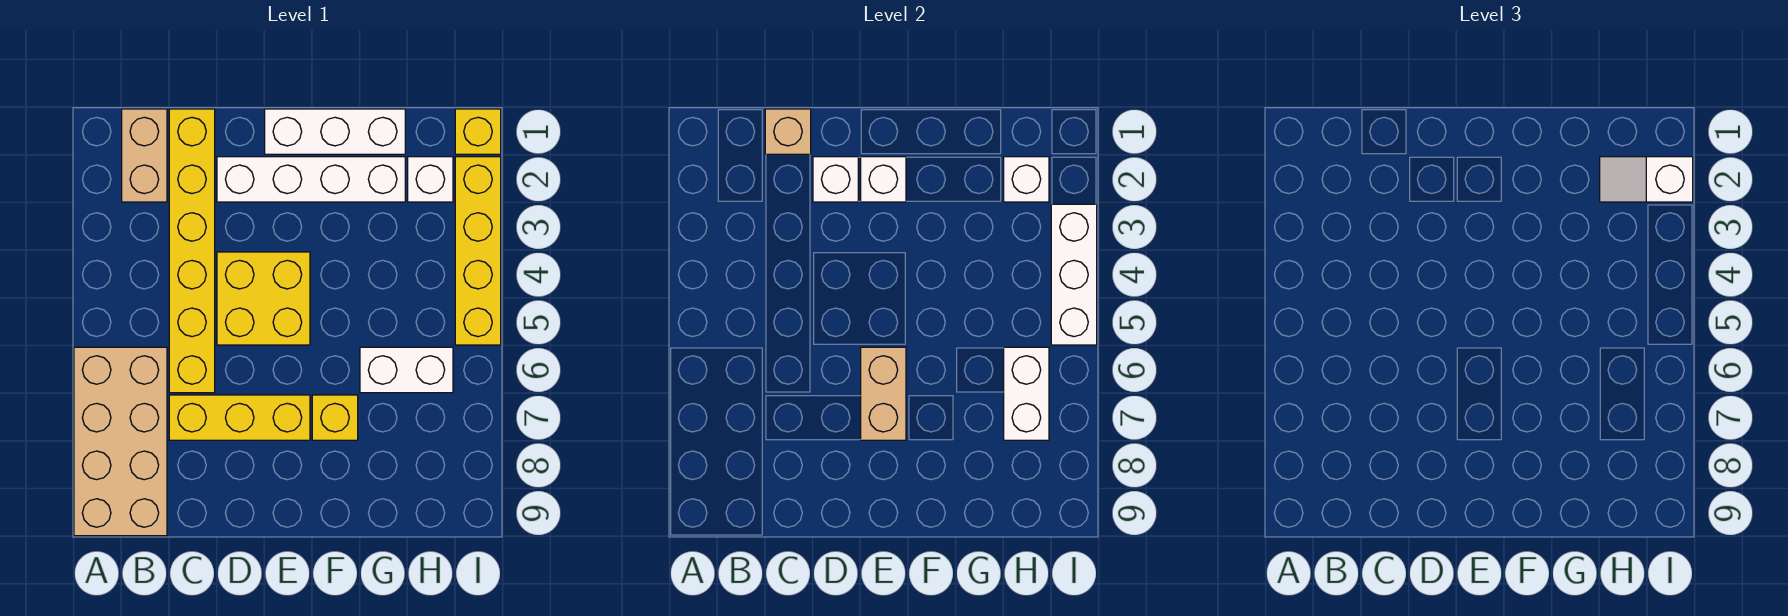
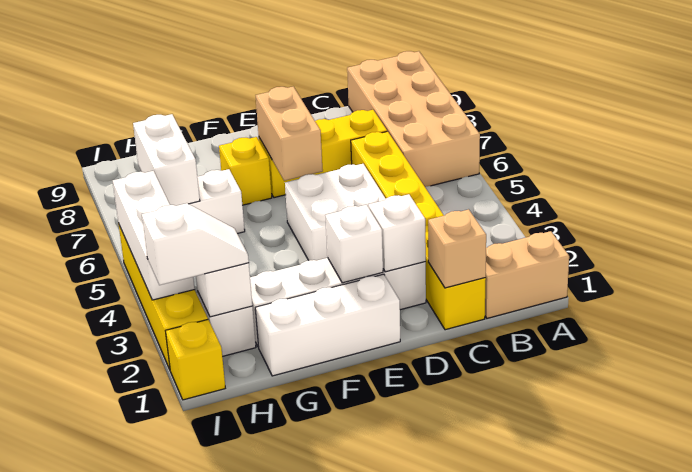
tan brick B1:B2 level 1 -> tan brick A1:B1 level 1
yellow brick D4:E5 level 1 -> white brick D4:E5 level 1

